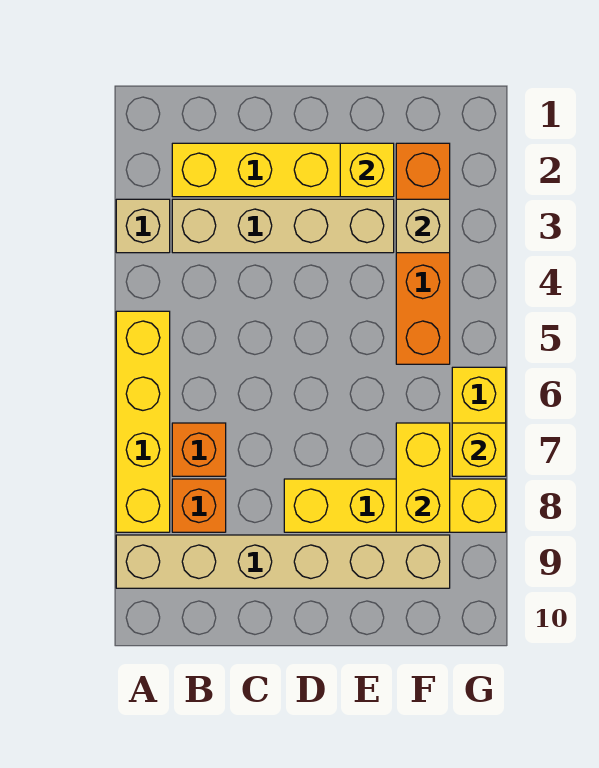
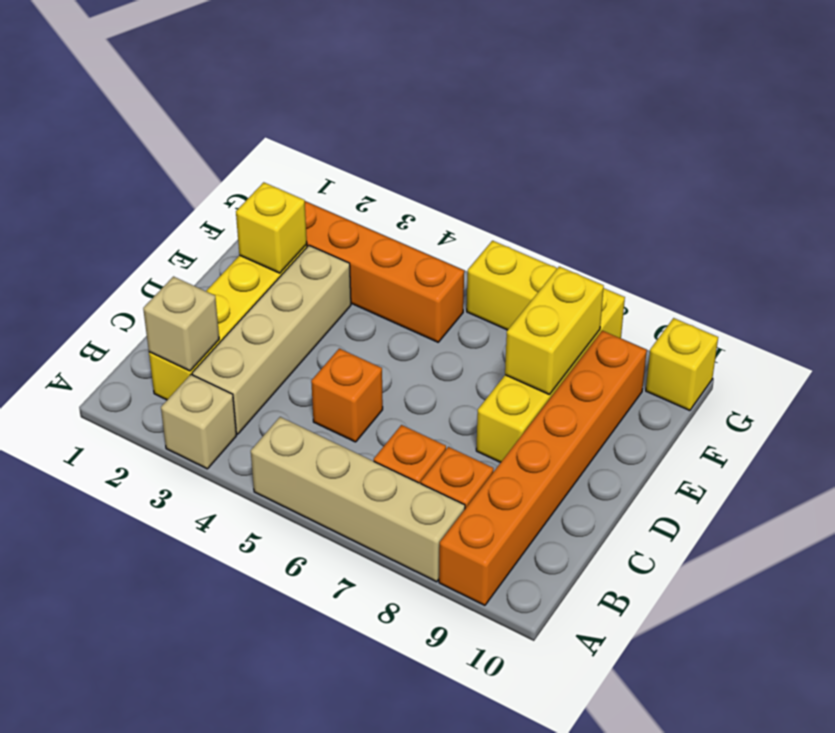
yellow brick A5:A8 level 1 -> tan brick A5:A8 level 1
tan brick A9:F9 level 1 -> orange brick A9:F9 level 1
none -> orange brick C5 level 1
tan brick F3 level 2 -> tan brick B2 level 2
yellow brick F7:F8 level 2 -> yellow brick E8:F8 level 2
yellow brick G7 level 2 -> yellow brick G10 level 1

